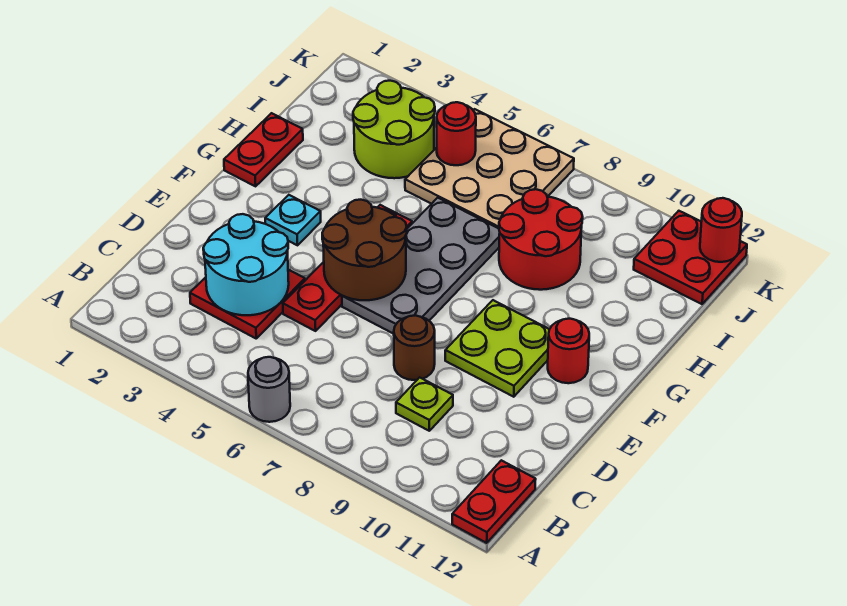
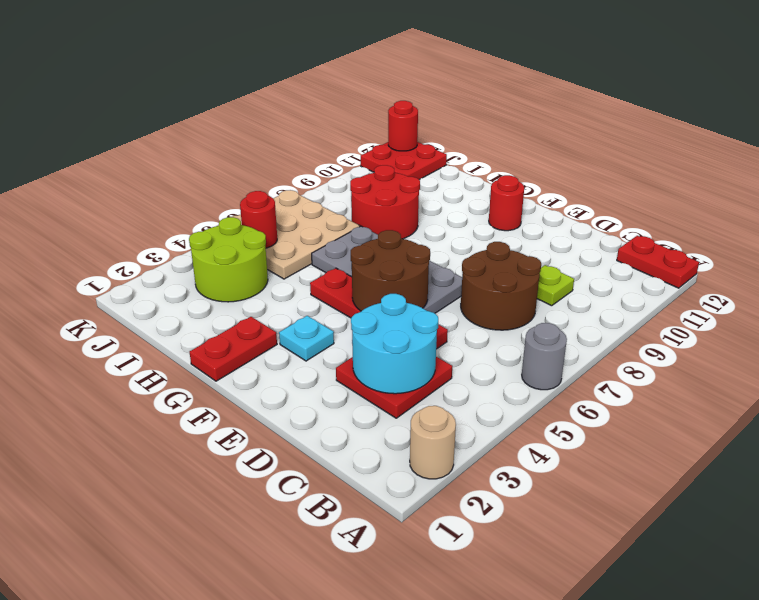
none -> tan round brick A2 level 1
brown round brick D8 level 1 -> brown round brick C7:D8 level 1
lime plate E9:F10 level 1 -> none
red plate G1:H1 level 1 -> red plate G1:G2 level 1

